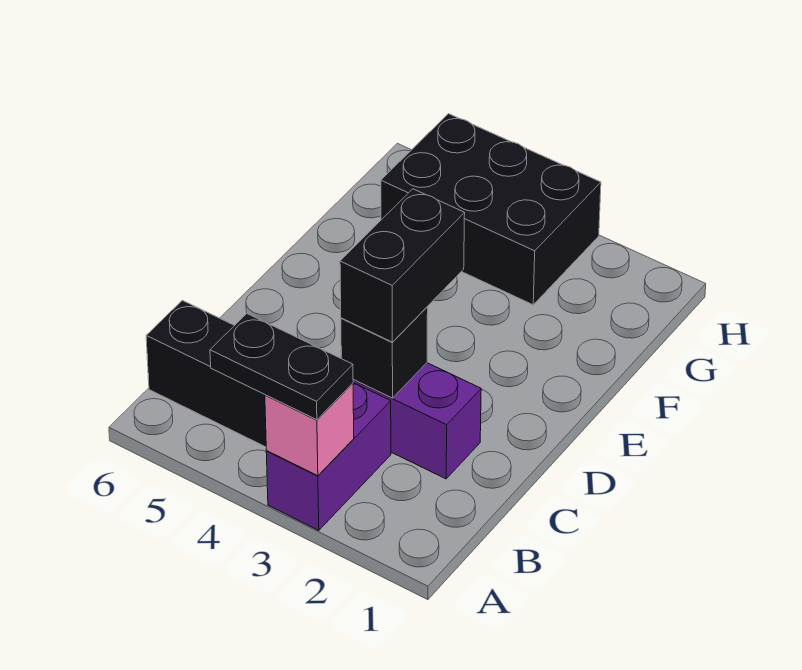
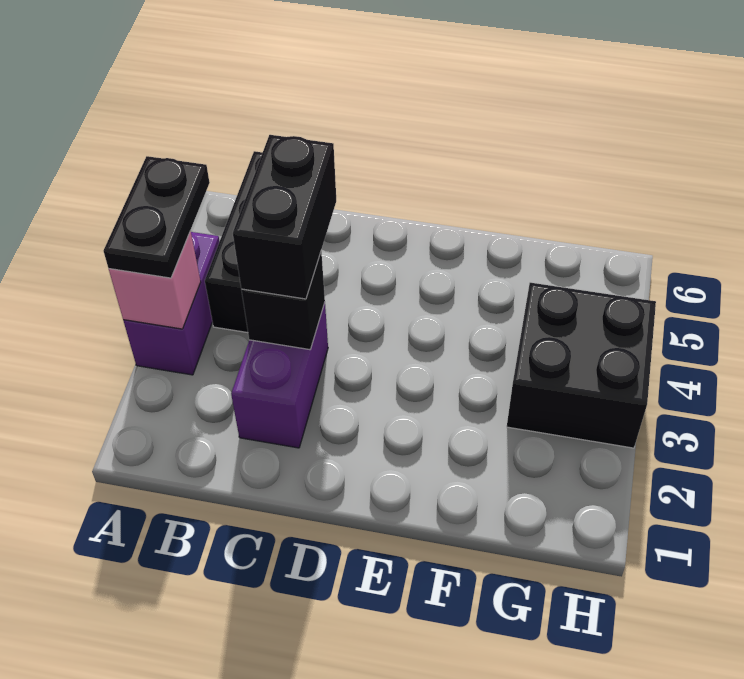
purple brick A3:B3 level 1 -> purple brick A3:A4 level 1
black brick C3:D3 level 3 -> black brick C3:C4 level 3
black brick G3:H5 level 1 -> black brick G3:H4 level 1

